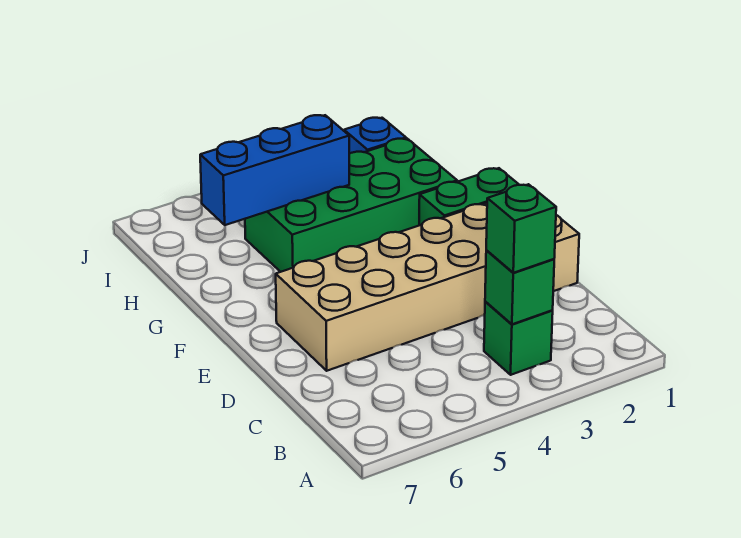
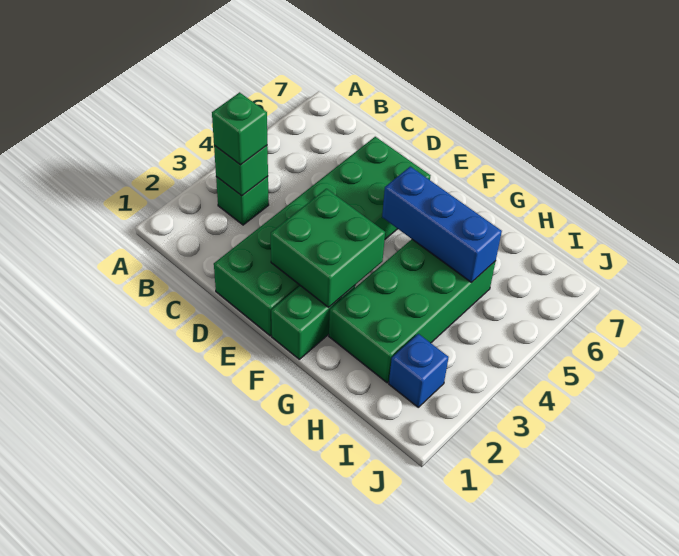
tan brick D1:E6 level 1 -> green brick D1:E6 level 1
none -> green brick E2:F3 level 2
blue brick H4:H6 level 2 -> blue brick F5:H5 level 2

